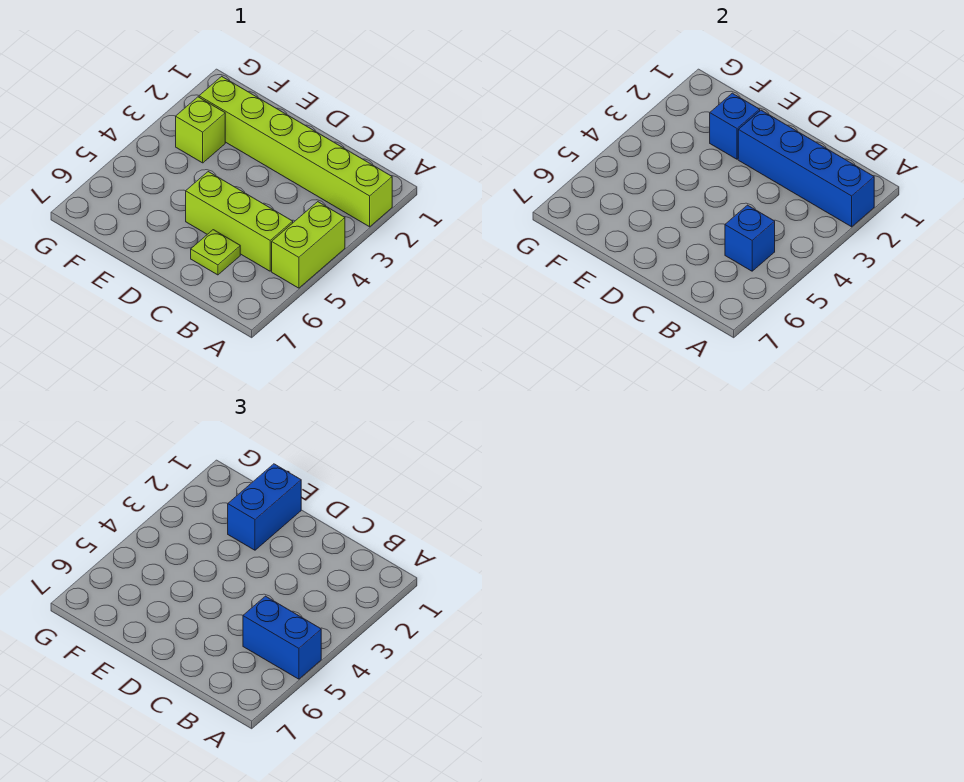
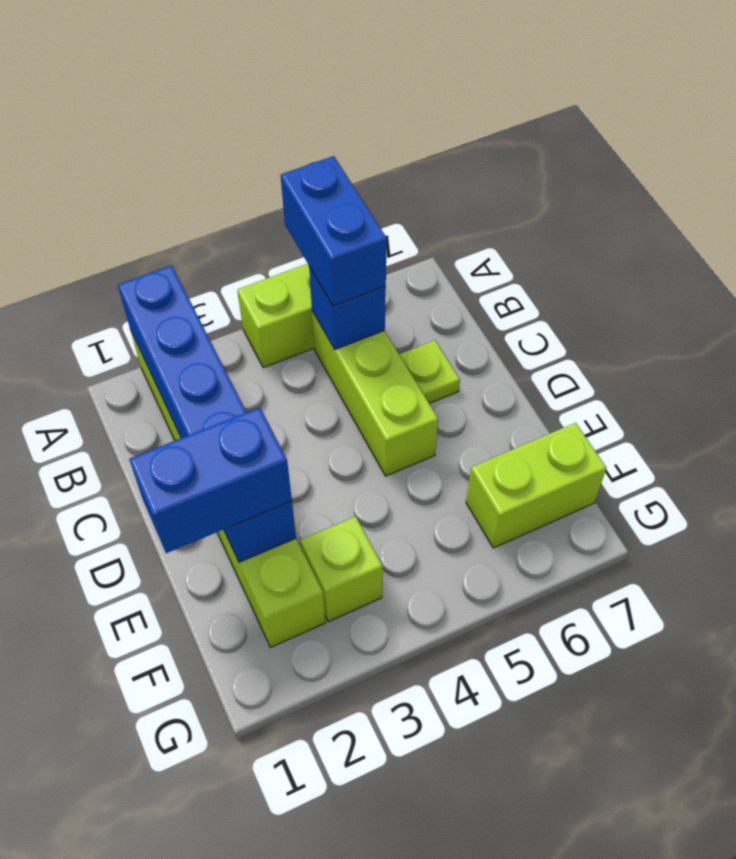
none -> lime brick F6:F7 level 1

